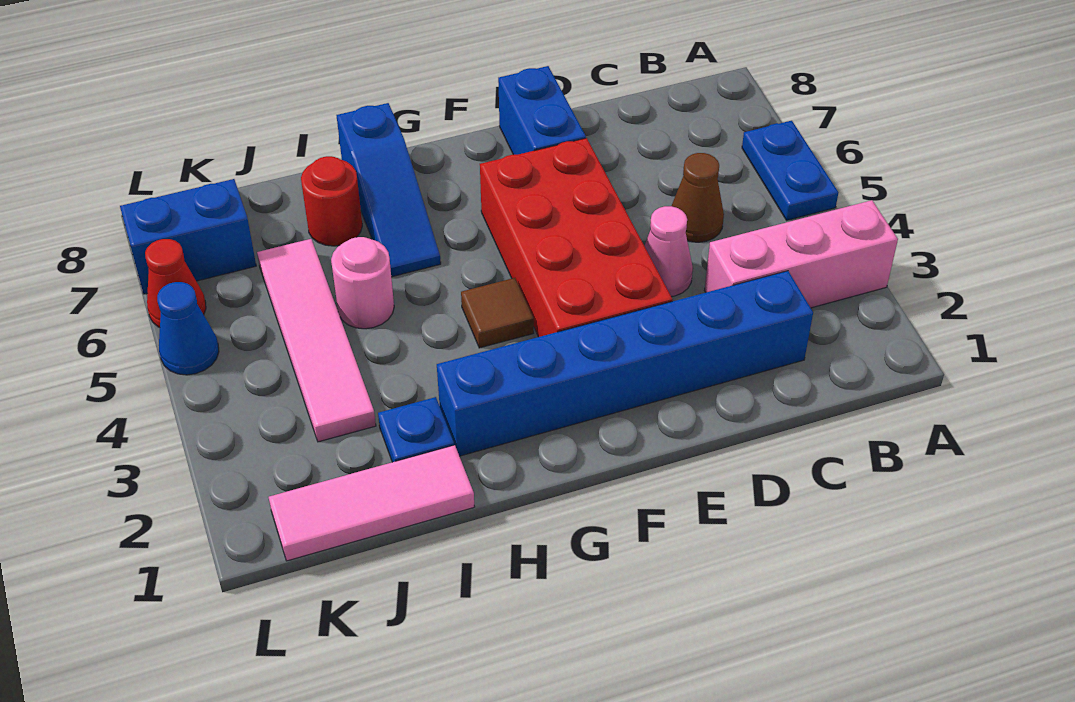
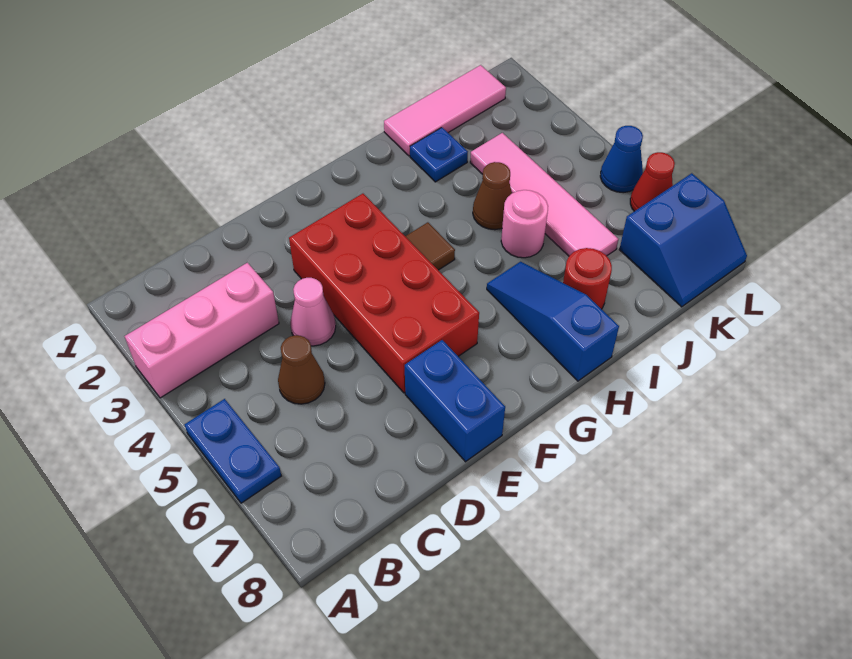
blue brick C2:H2 level 1 -> none
none -> brown cone I4 level 1

